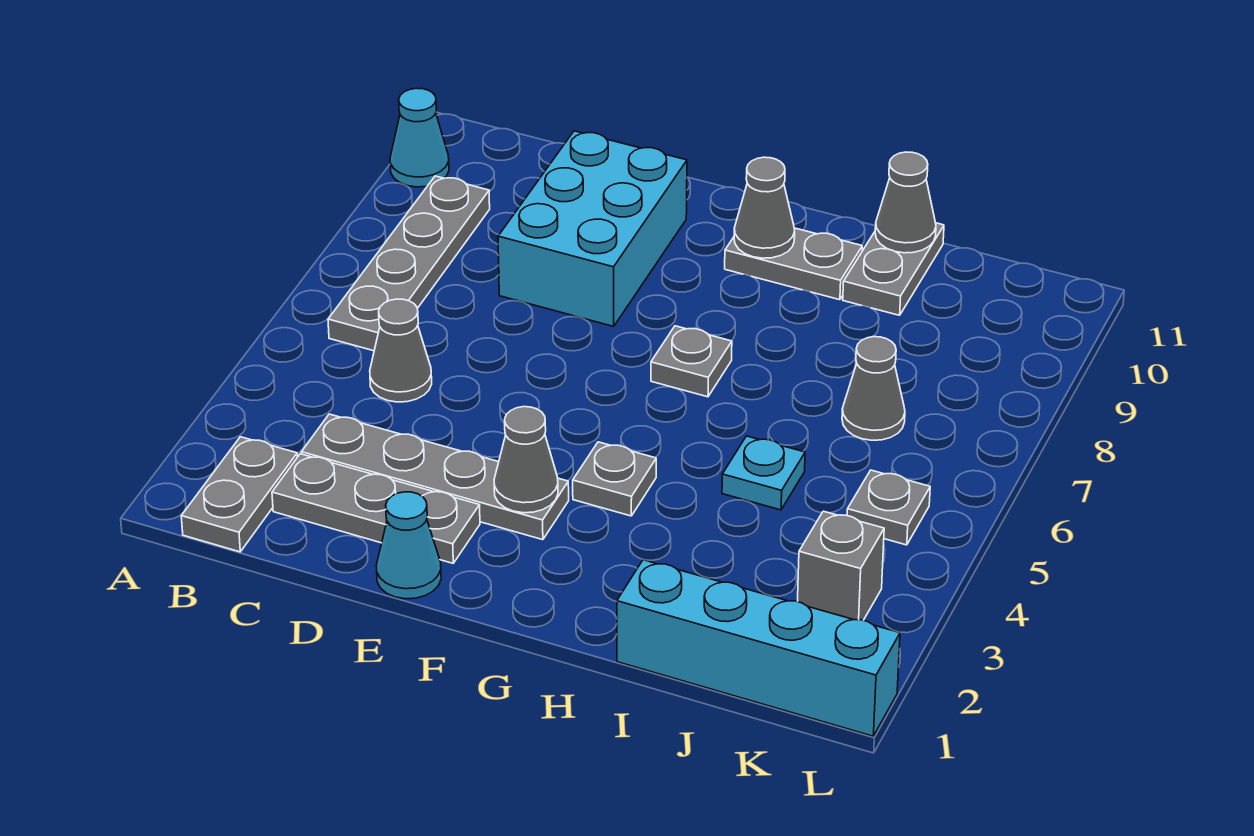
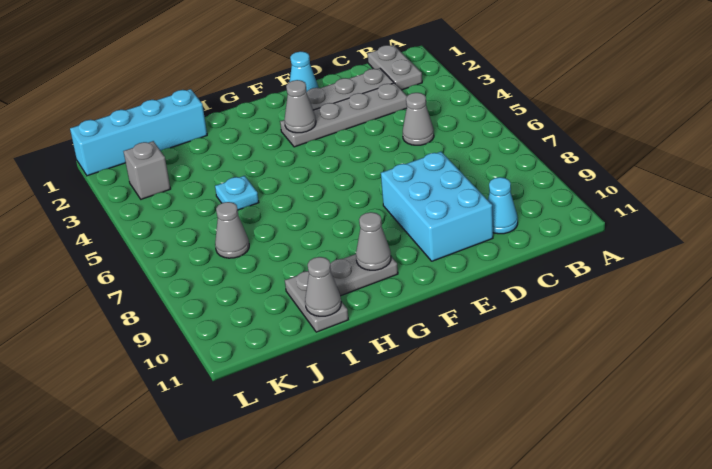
cyan cone A10 level 1 -> cyan cone C10 level 1
grey plate B6:B9 level 1 -> none
grey plate G4 level 1 -> none
grey plate G7 level 1 -> none
grey plate K5 level 1 -> none

